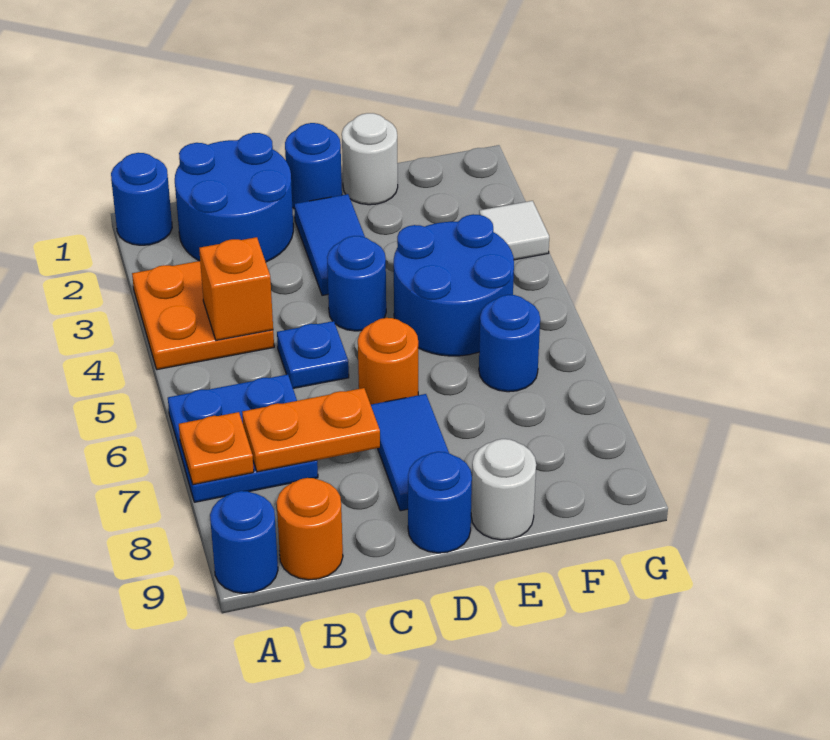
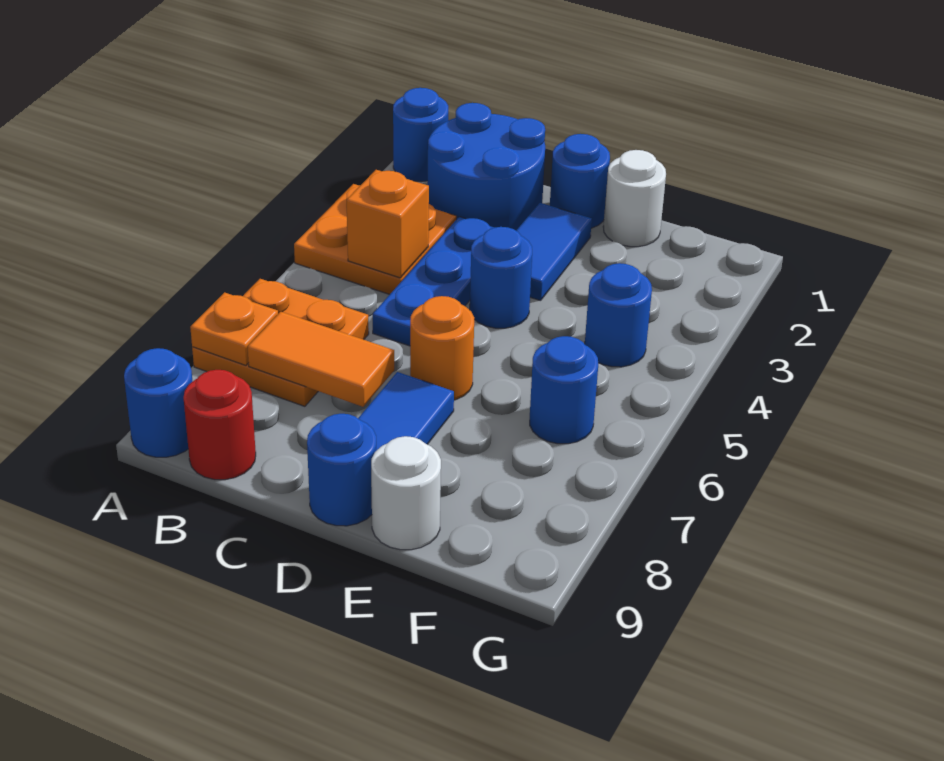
blue plate A6:B7 level 1 -> orange plate A6:B7 level 1
orange plate B7:C7 level 2 -> orange tile B7:C7 level 2
orange round brick B9 level 1 -> red round brick B9 level 1
blue plate C5 level 1 -> blue plate C3:C5 level 1
blue round brick E4:F5 level 1 -> blue round brick F4 level 1
white tile G3 level 1 -> none

